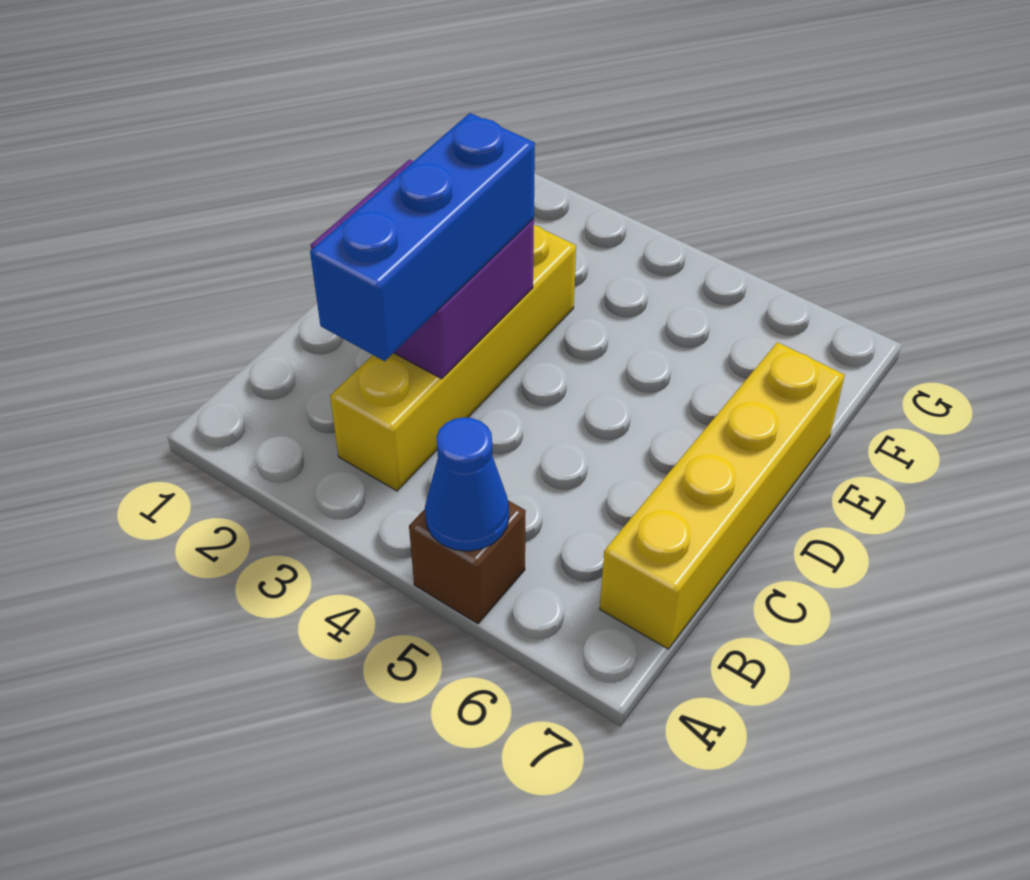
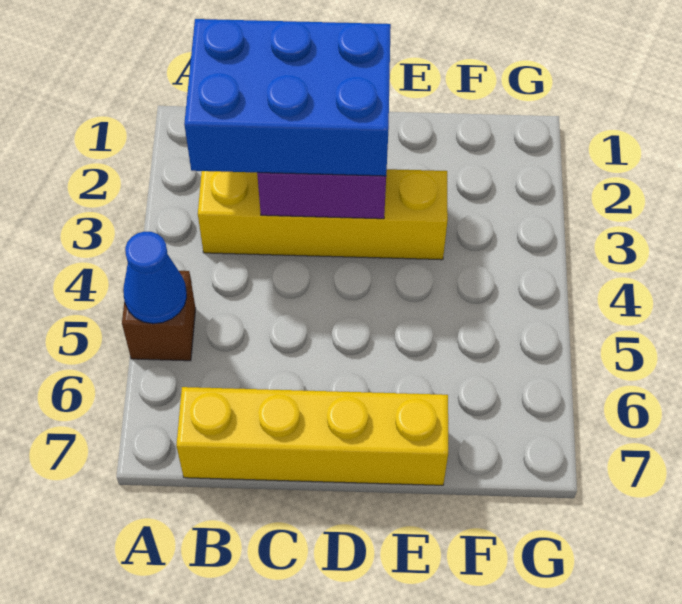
blue brick B3:D3 level 3 -> blue brick B2:D3 level 3

